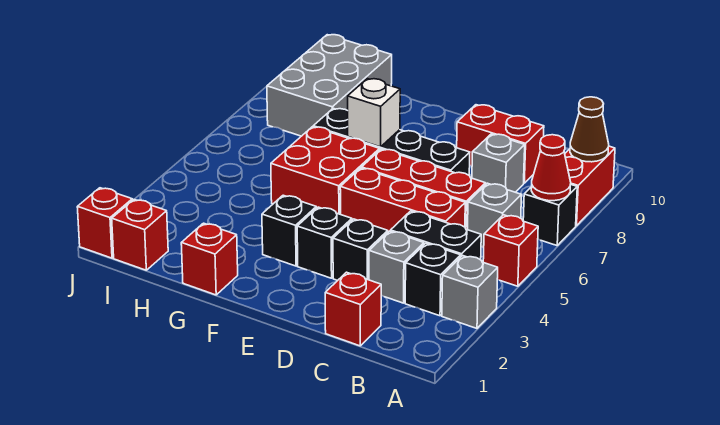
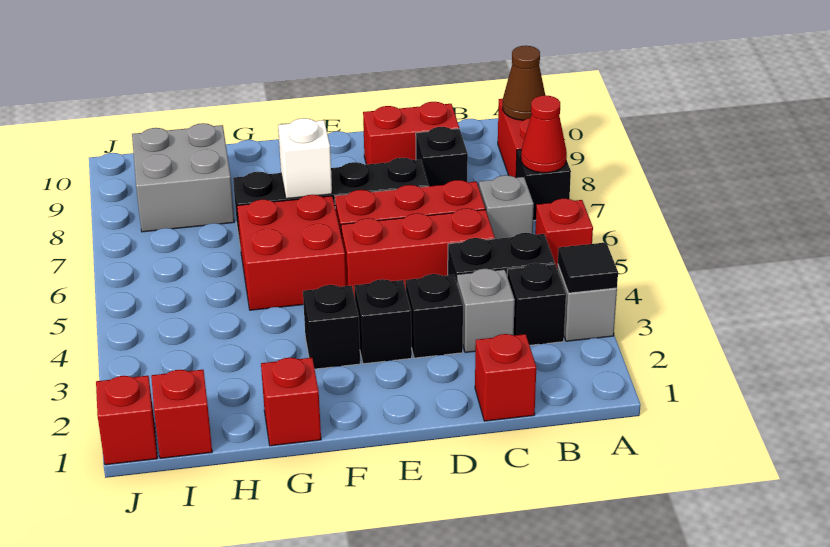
none -> black tile A3 level 2
grey brick C8 level 1 -> black brick C8 level 1
grey brick H8:I10 level 1 -> grey brick H8:I9 level 1

